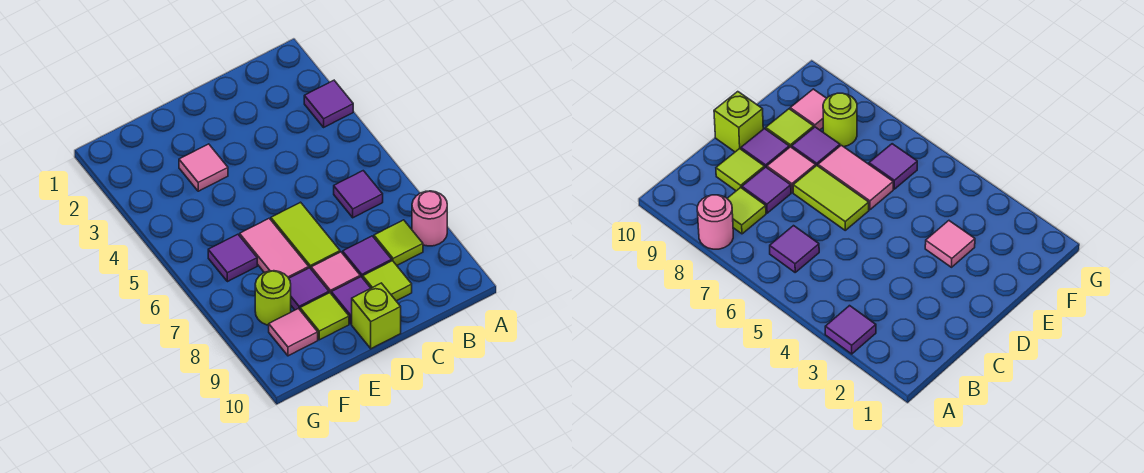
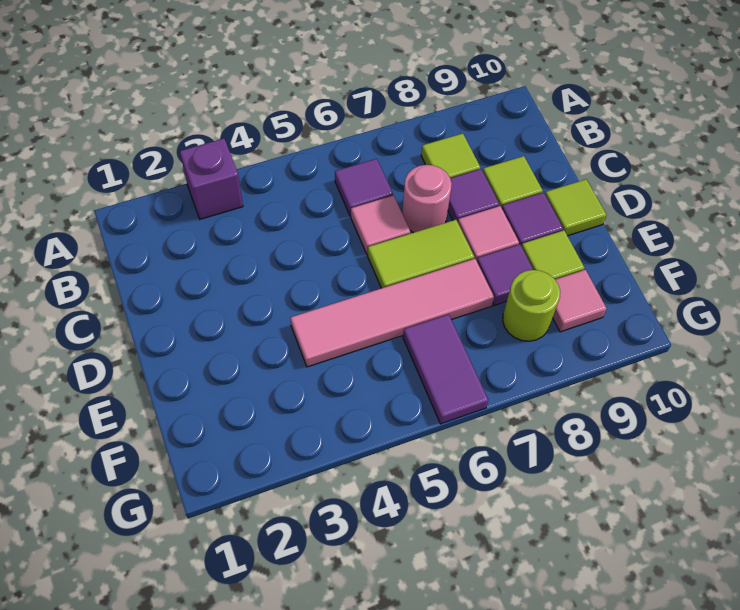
purple tile A3 level 1 -> purple brick A3 level 1
pink round brick A8 level 1 -> pink round brick C7 level 1
lime brick D10 level 1 -> lime tile D10 level 1
pink tile E3 level 1 -> pink tile C6 level 1
pink tile E6:E7 level 1 -> pink tile E4:E7 level 1
purple tile F6 level 1 -> purple tile F6:G6 level 1

